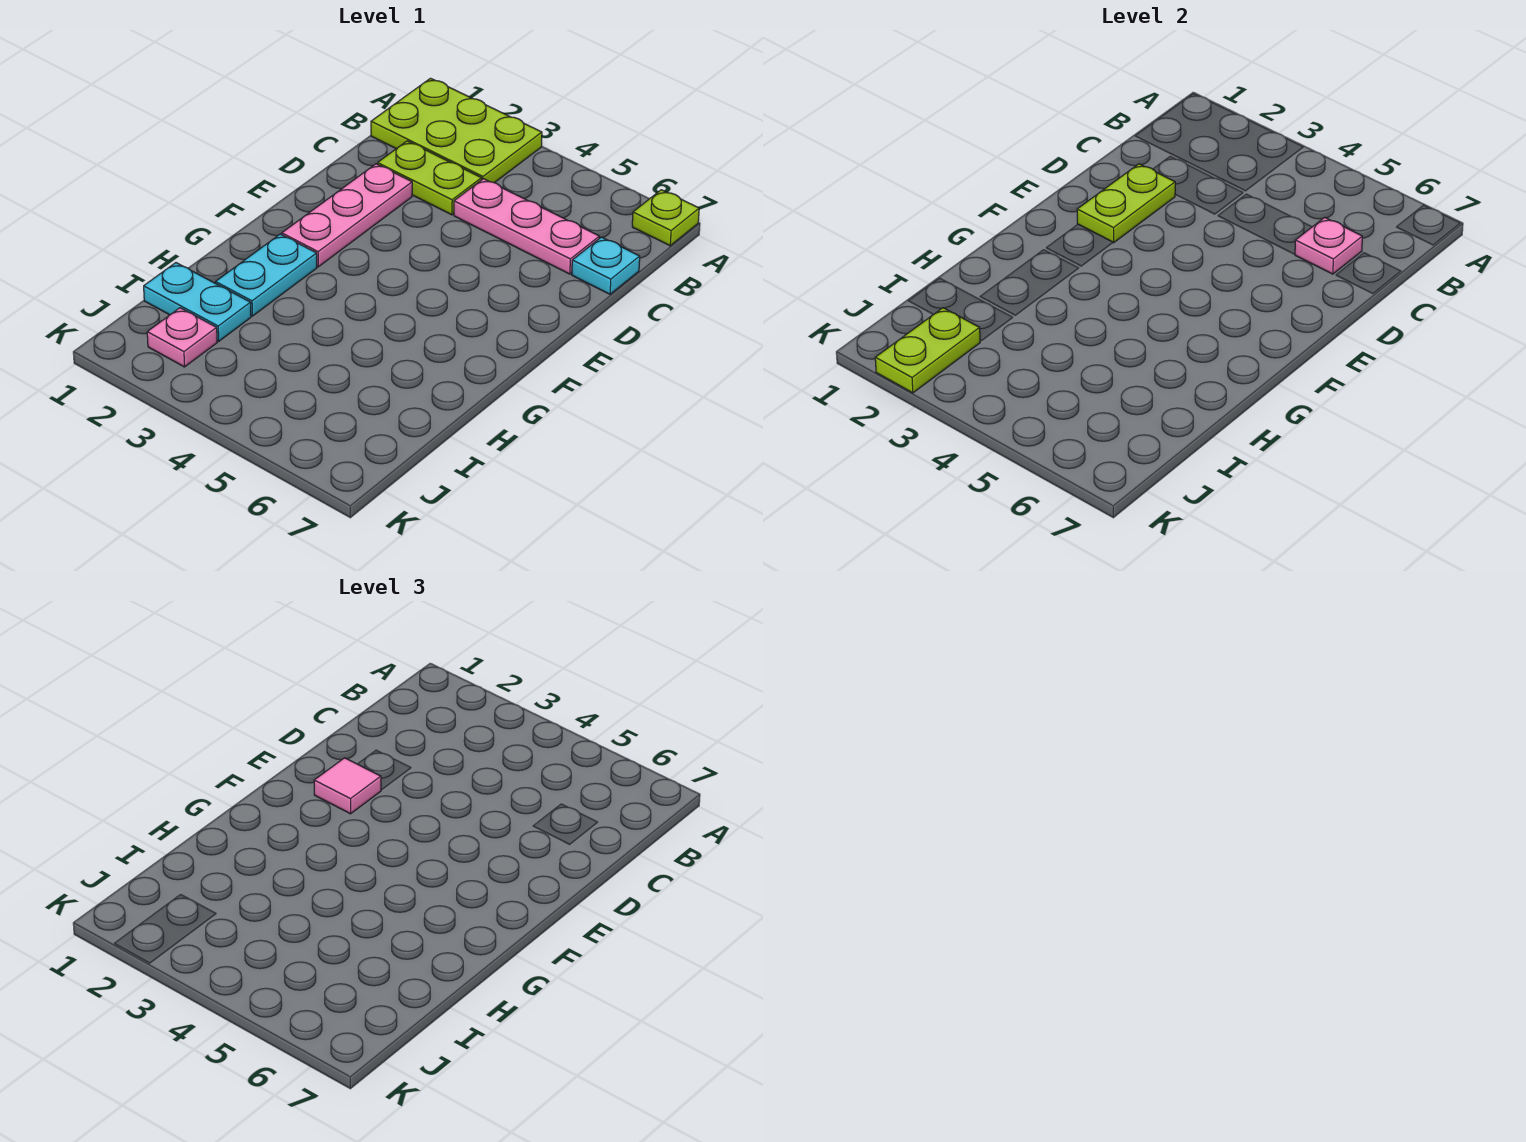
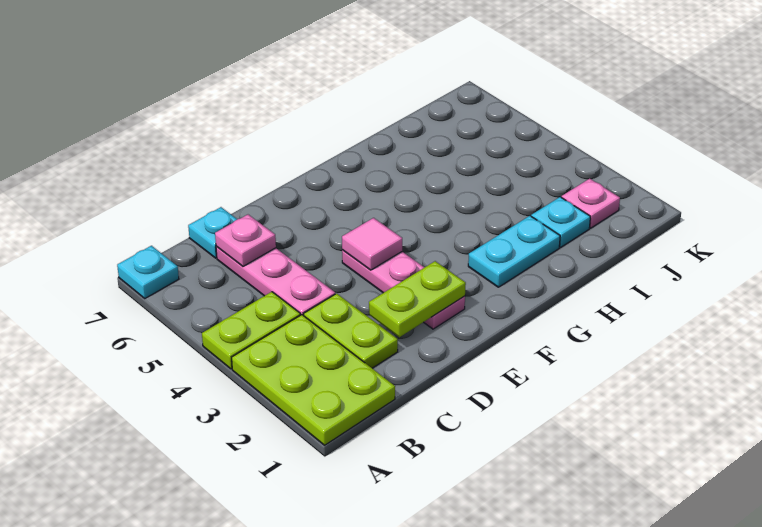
lime plate A7 level 1 -> cyan plate A7 level 1
pink plate D2:F2 level 1 -> pink plate E2:E4 level 1
pink tile E2 level 3 -> pink tile E4 level 2
cyan plate I1:I2 level 1 -> cyan plate I2 level 1
lime plate J2:K2 level 2 -> lime plate A4:B4 level 1

